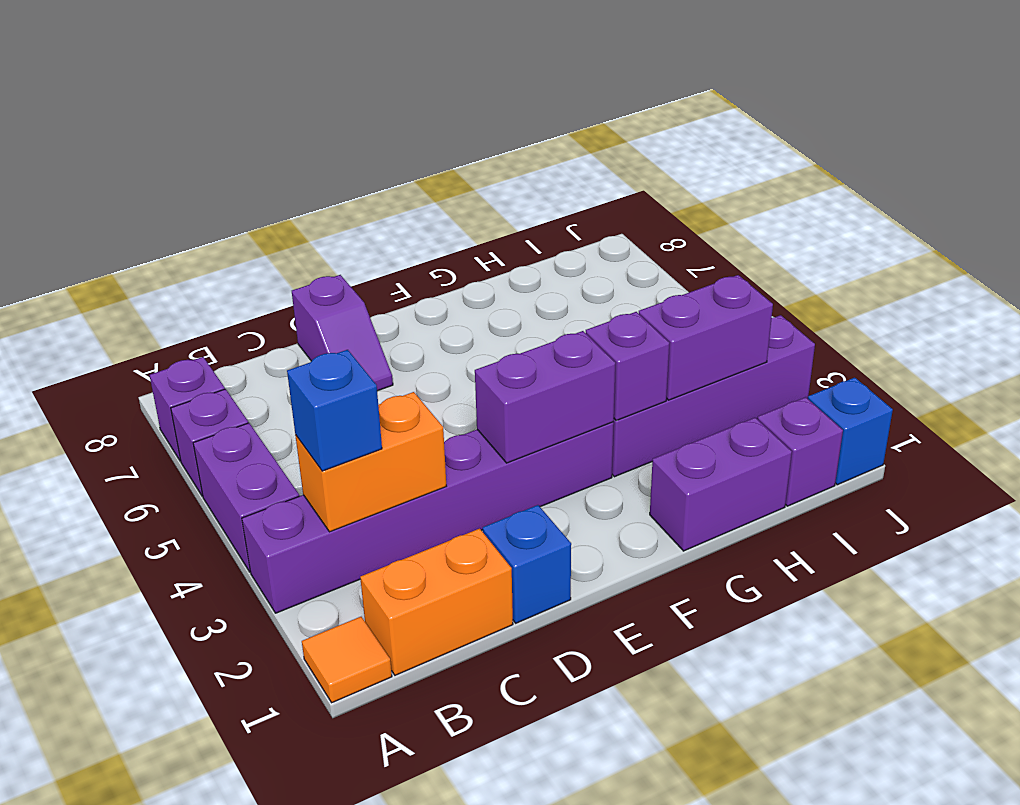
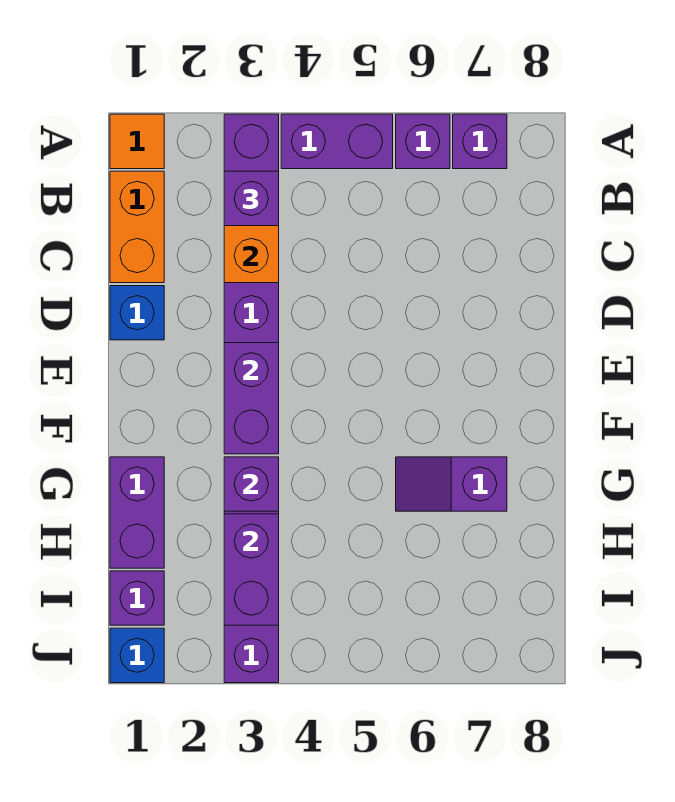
blue brick B3 level 3 -> purple brick B3 level 3
purple slope D7:D8 level 1 top 8 -> purple slope G6:G7 level 1 top 7

